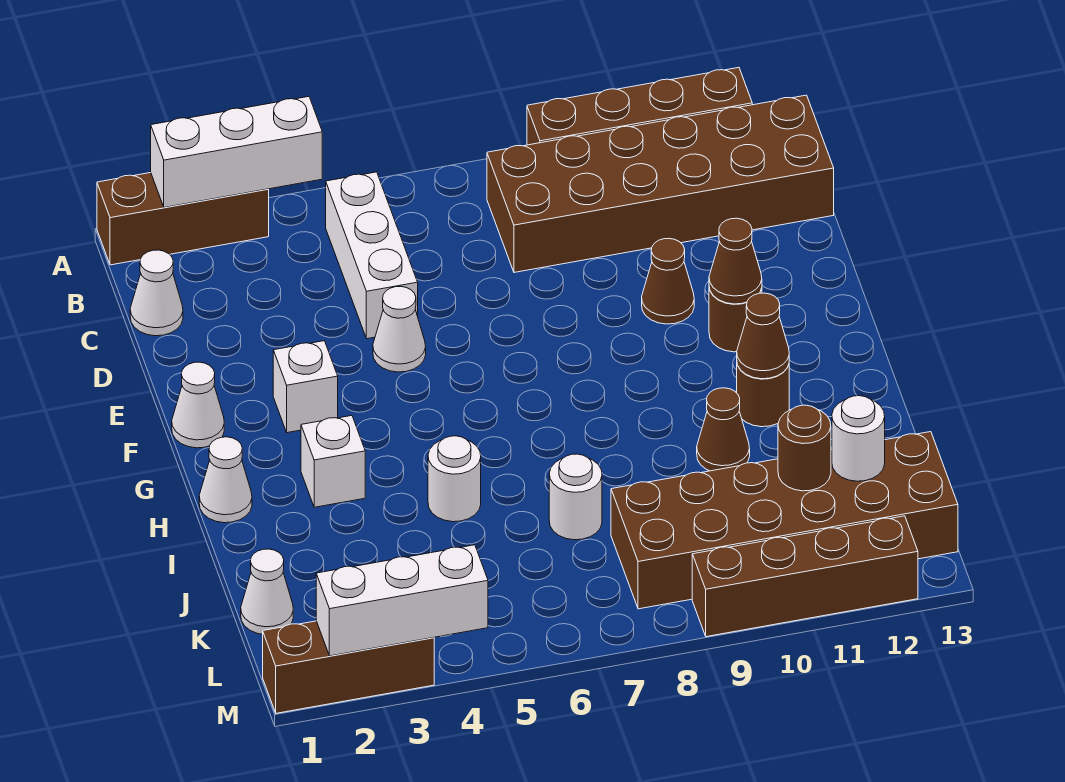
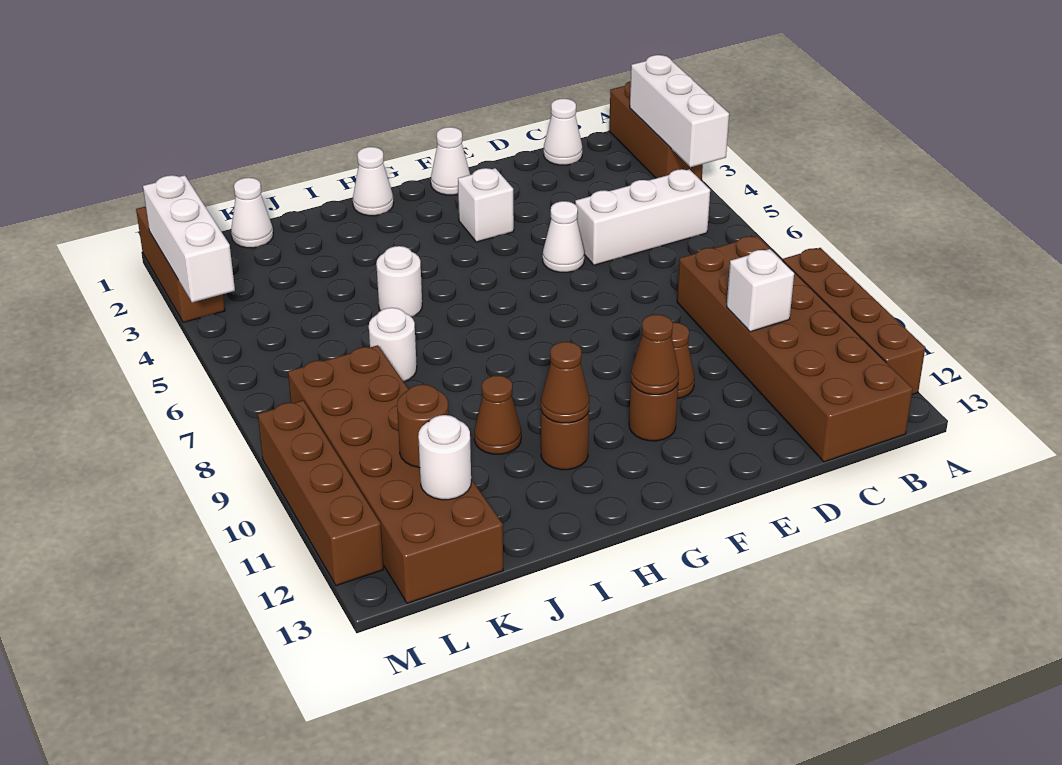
white brick H3 level 1 -> white brick C10 level 2

